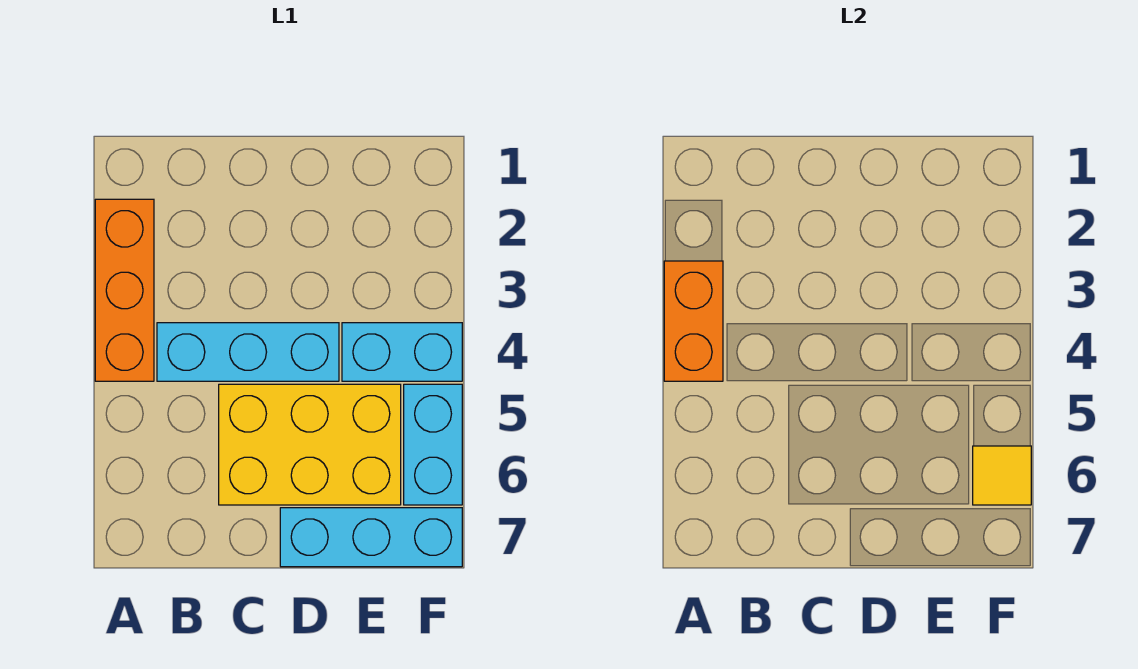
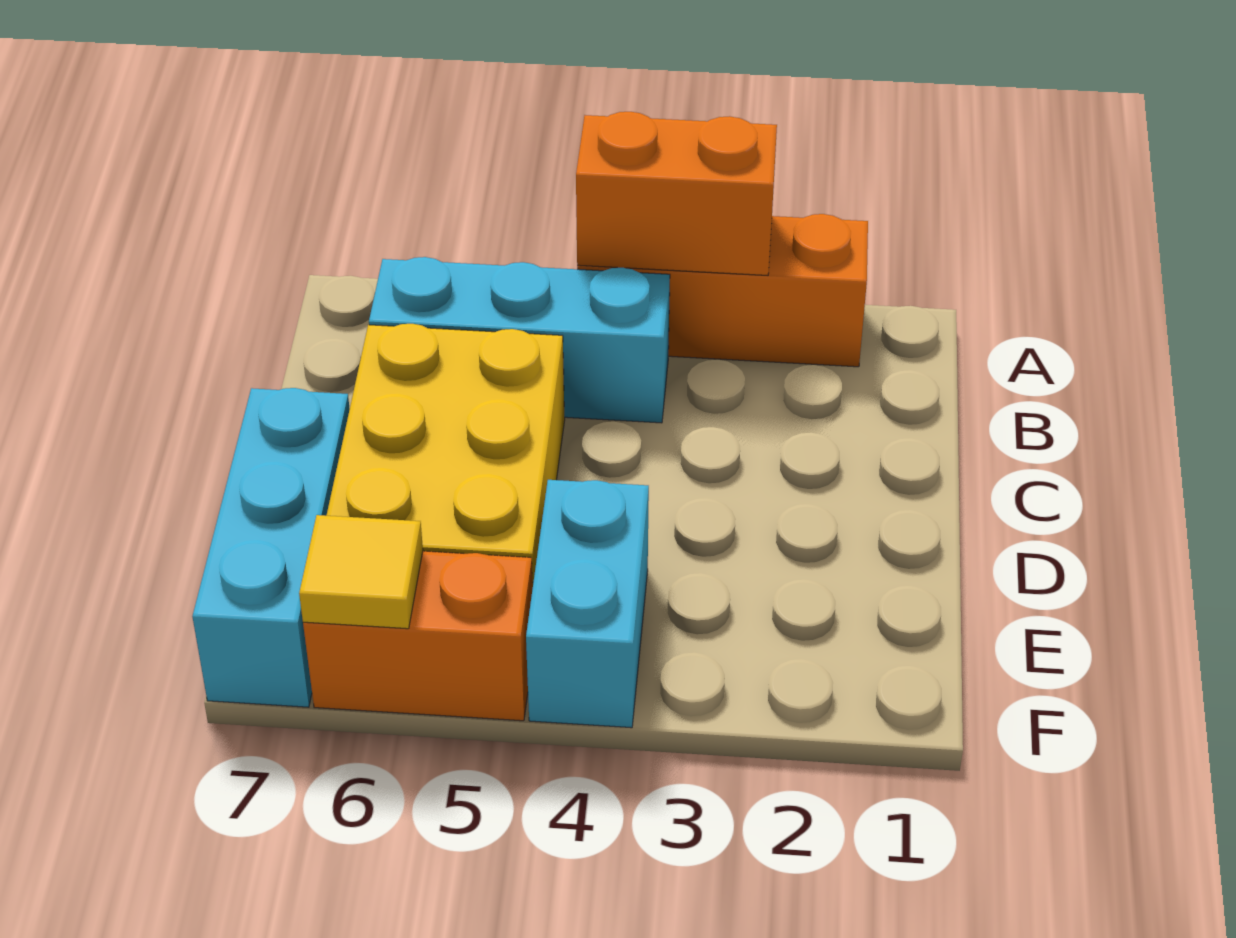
cyan brick B4:D4 level 1 -> cyan brick B4:B6 level 1
cyan brick F5:F6 level 1 -> orange brick F5:F6 level 1

